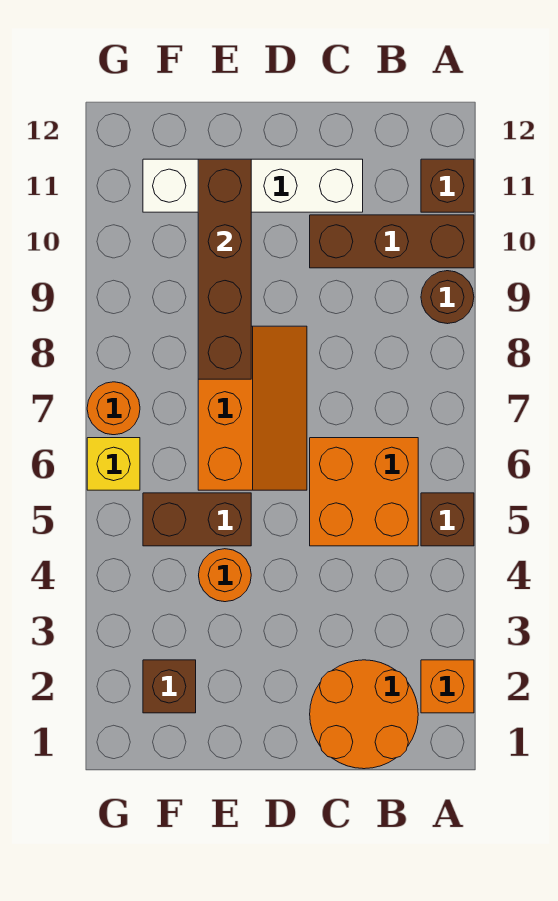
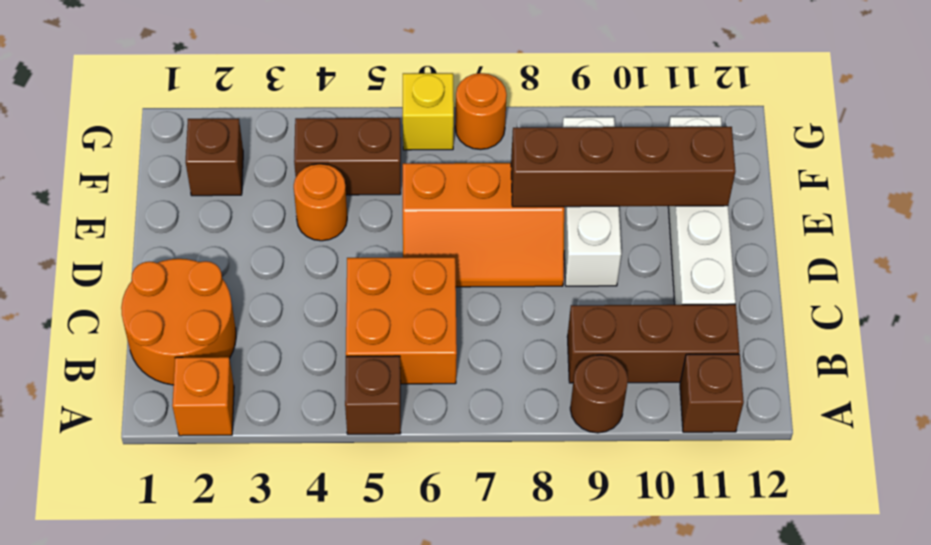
brown brick A10:C10 level 1 -> brown brick B9:B11 level 1
none -> white brick D9:F9 level 1
brown brick E5:F5 level 1 -> brown brick F4:F5 level 1

